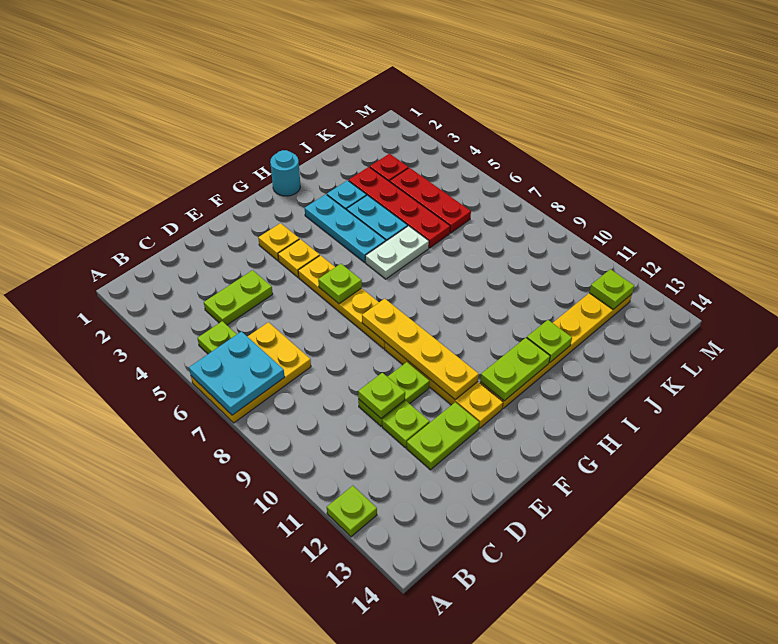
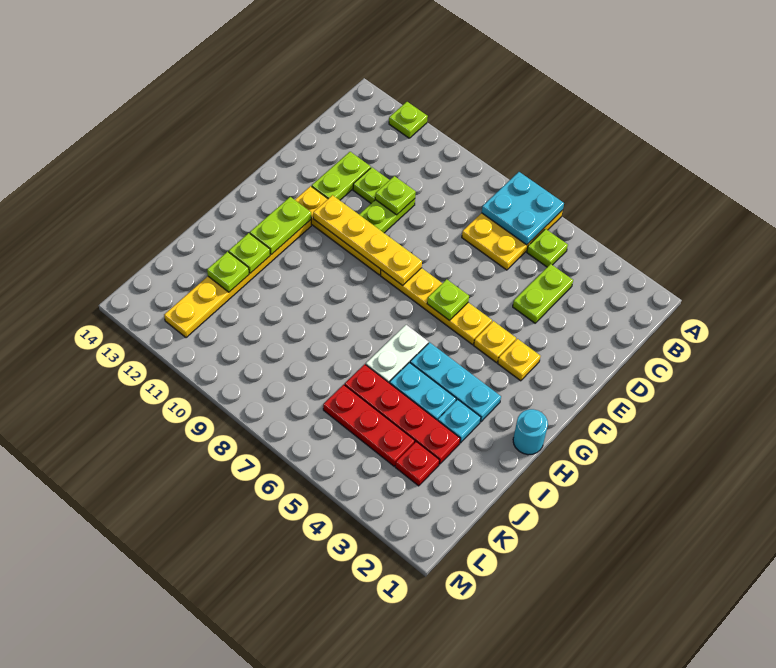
lime plate L12 level 2 -> lime plate J12 level 2

